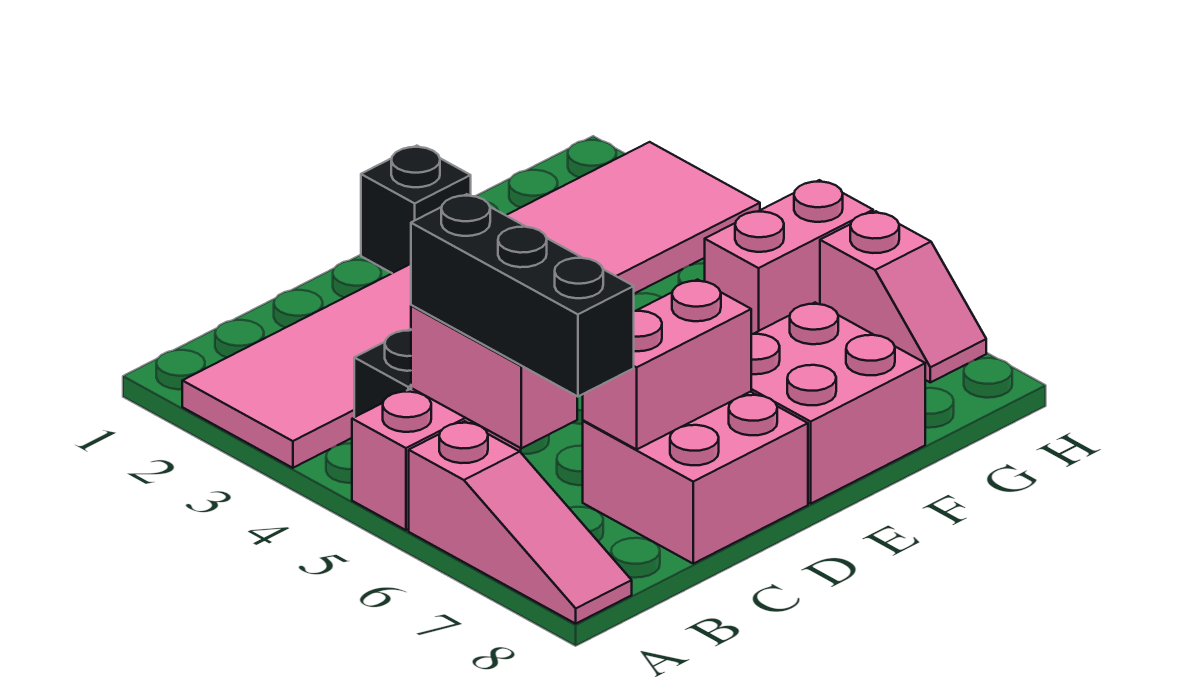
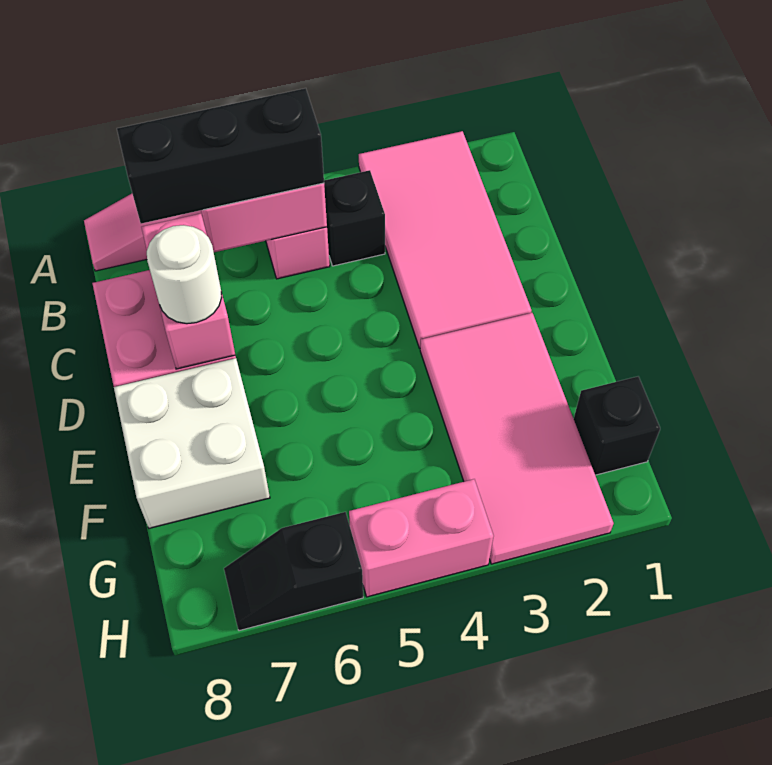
none -> white round brick D7 level 3
black brick E1 level 1 -> black brick G1 level 1
pink brick E7:F8 level 1 -> white brick E7:F8 level 1
pink brick G5:H5 level 1 -> pink brick H4:H5 level 1
pink slope H6:H7 level 1 top 6 -> black slope H6:H7 level 1 top 6

